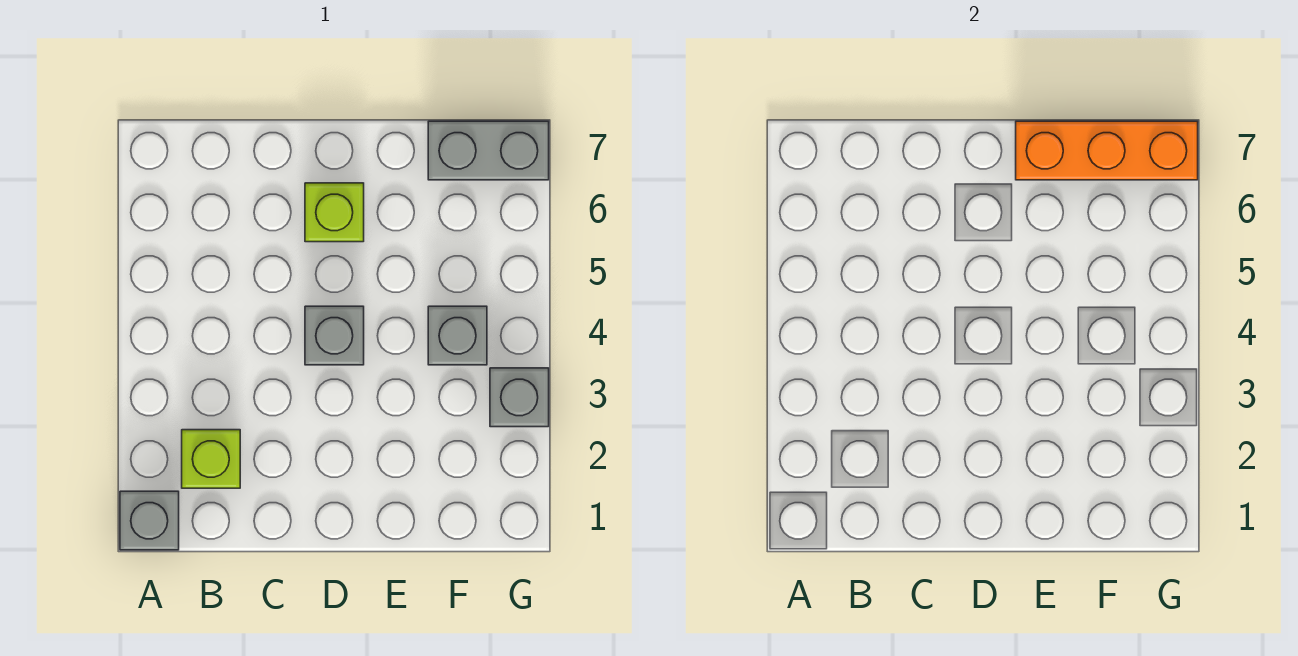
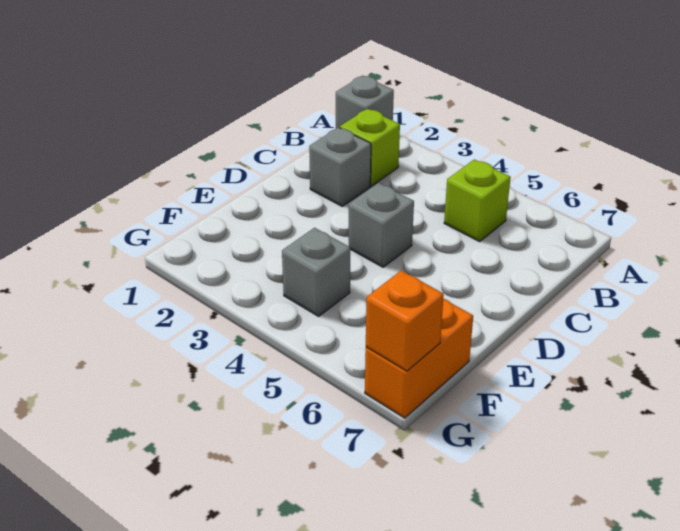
lime brick D6 level 1 -> lime brick B5 level 1
orange brick E7:G7 level 2 -> orange brick G7 level 2
grey brick F7:G7 level 1 -> orange brick F7:G7 level 1
grey brick G3 level 1 -> grey brick C2 level 1

